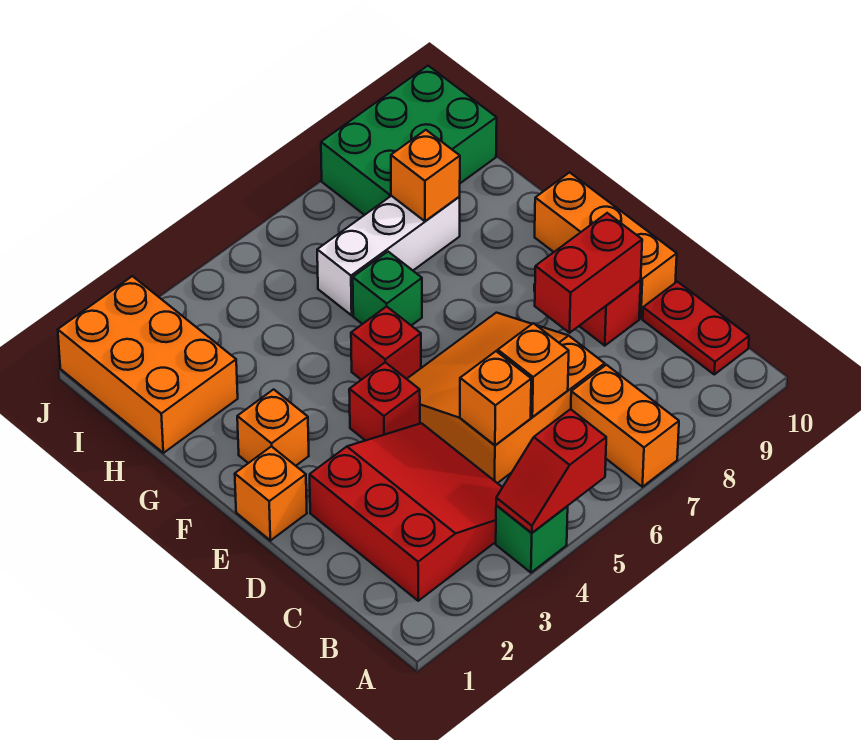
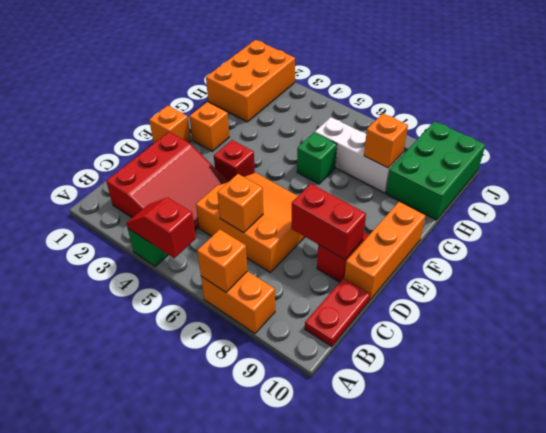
orange brick A7:B7 level 1 -> orange brick A7:A8 level 1
orange brick C5 level 2 -> orange brick A7 level 2
red brick F5 level 1 -> none
green brick I8:J10 level 1 -> green brick H9:J10 level 1

